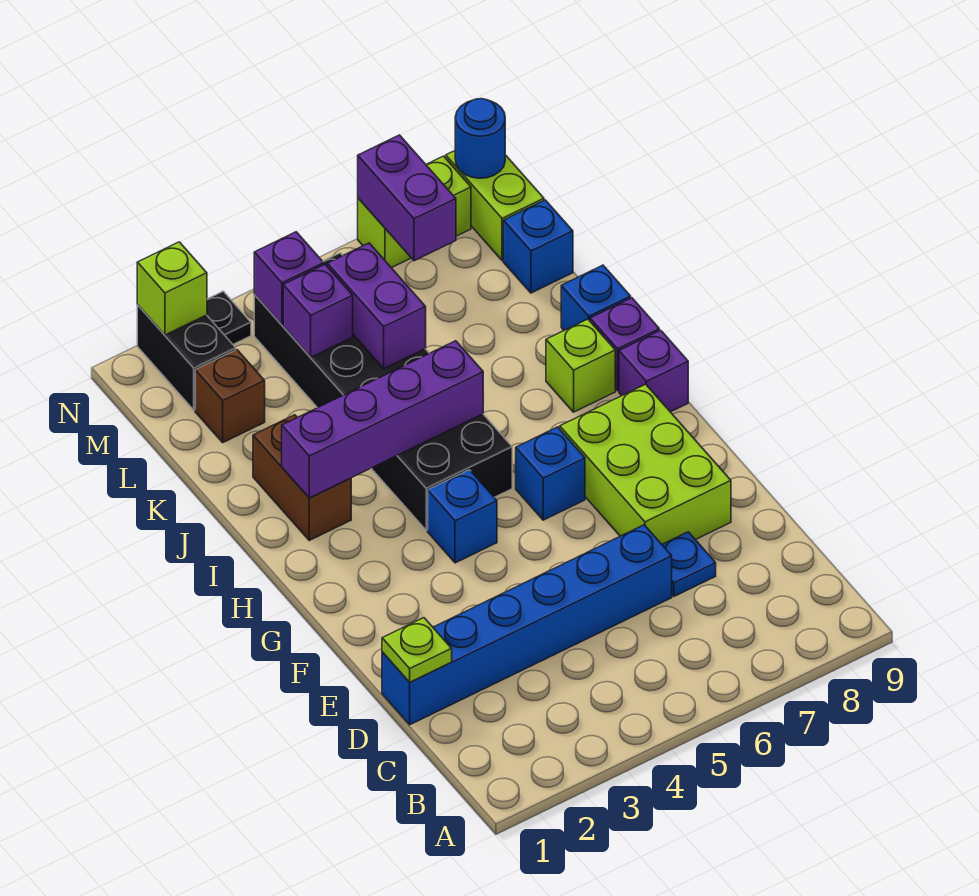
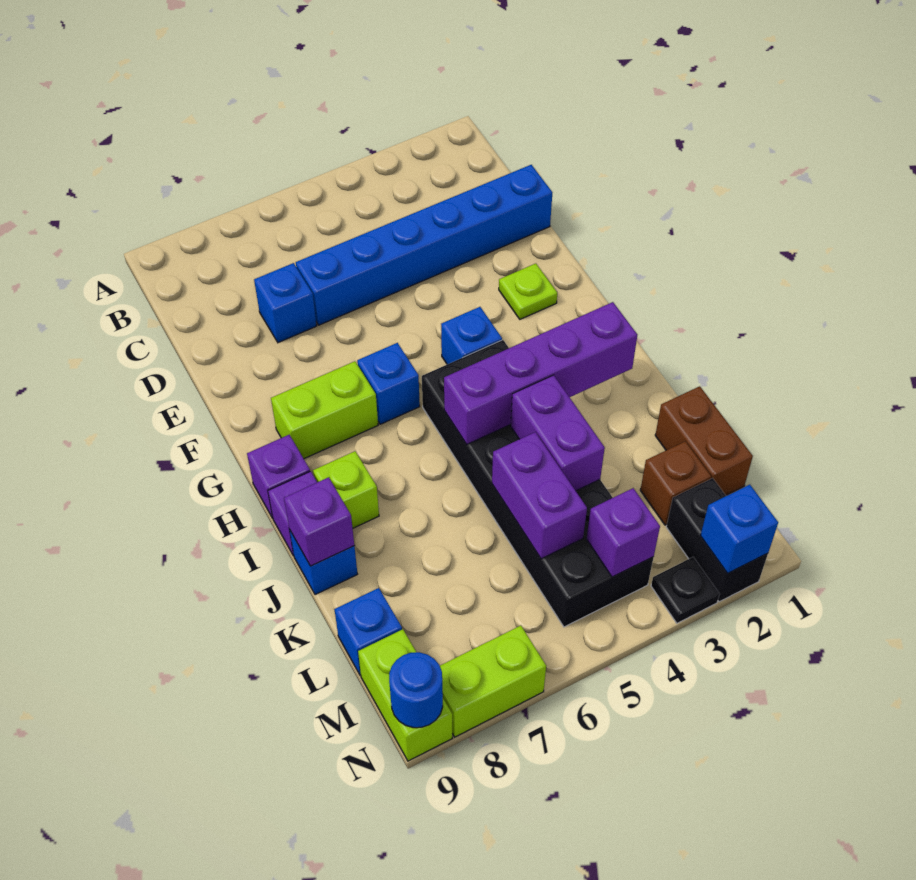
lime plate D1 level 2 -> lime plate F2 level 1
blue plate D7 level 1 -> blue brick D7 level 1
lime brick E7:G8 level 1 -> lime brick G7:G8 level 1
brown brick I2:J2 level 1 -> brown brick K1:L1 level 1
purple brick L4 level 2 -> purple brick J9 level 2
purple brick M7:N7 level 2 -> purple brick J4:K4 level 2
lime brick N2 level 2 -> blue brick N2 level 2

